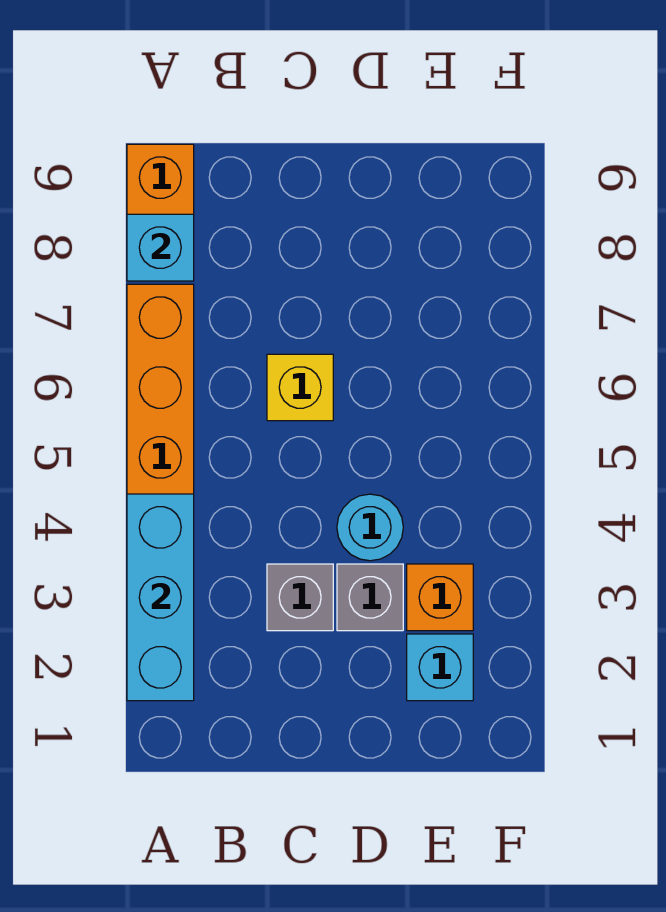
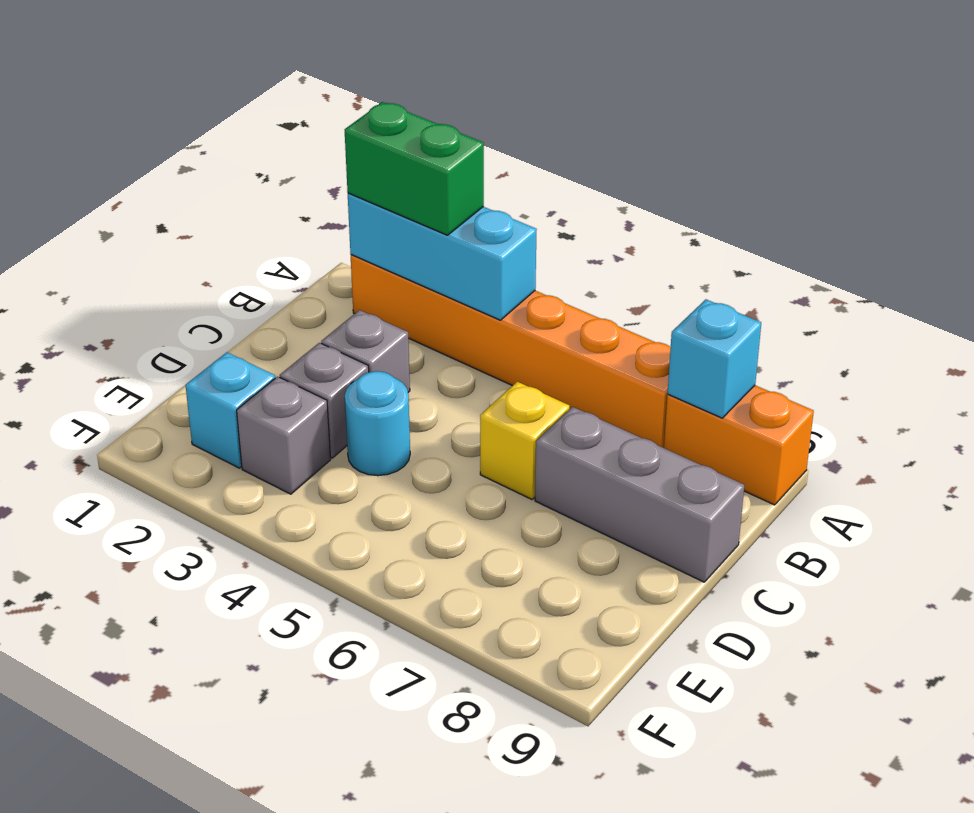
none -> green brick A2:A3 level 3
none -> grey brick C7:C9 level 1
orange brick E3 level 1 -> grey brick E3 level 1

